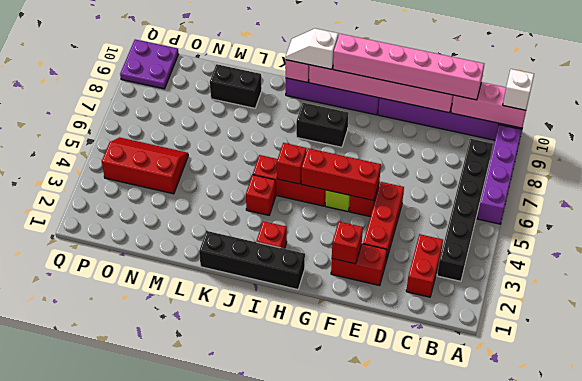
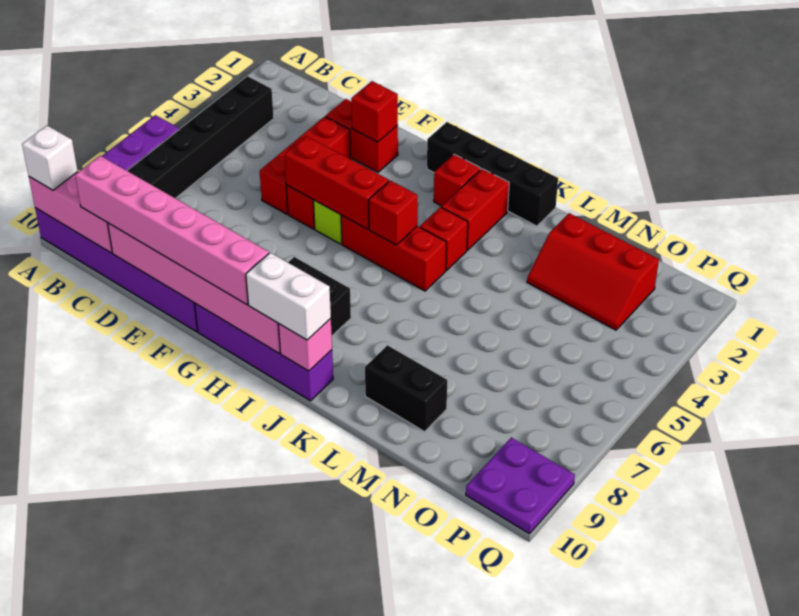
red brick C2:C3 level 1 -> red brick J2:J3 level 1
white slope I10:J10 level 3 top I -> white brick I10:J10 level 3
red slope N4:P5 level 1 top 4 -> red slope M2:O3 level 1 top 2

